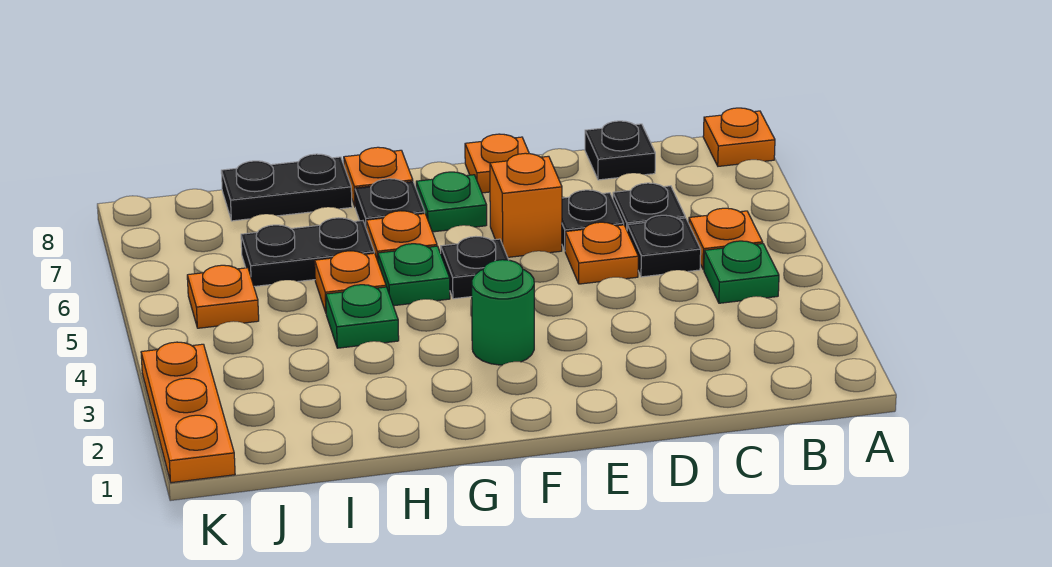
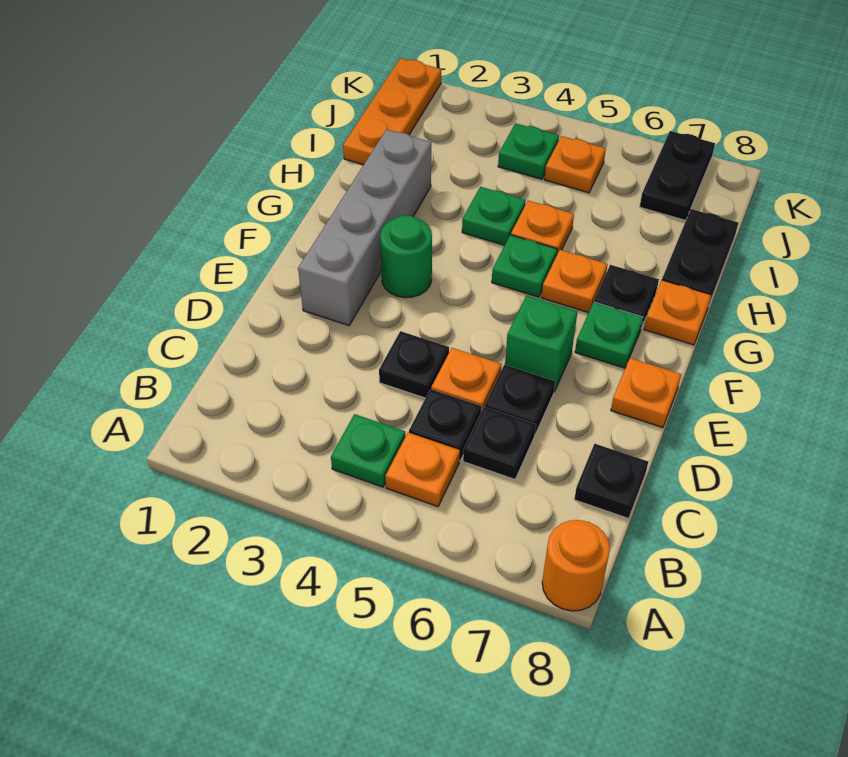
orange plate A8 level 1 -> orange round brick A8 level 1
none -> grey brick E2:H2 level 1
orange brick E6 level 1 -> green brick E6 level 1
black plate F5 level 1 -> black plate D4 level 1
black plate H6:I6 level 1 -> black plate J7:K7 level 1
none -> green plate J4 level 1
orange plate K1:K3 level 1 -> orange plate I1:K1 level 1

